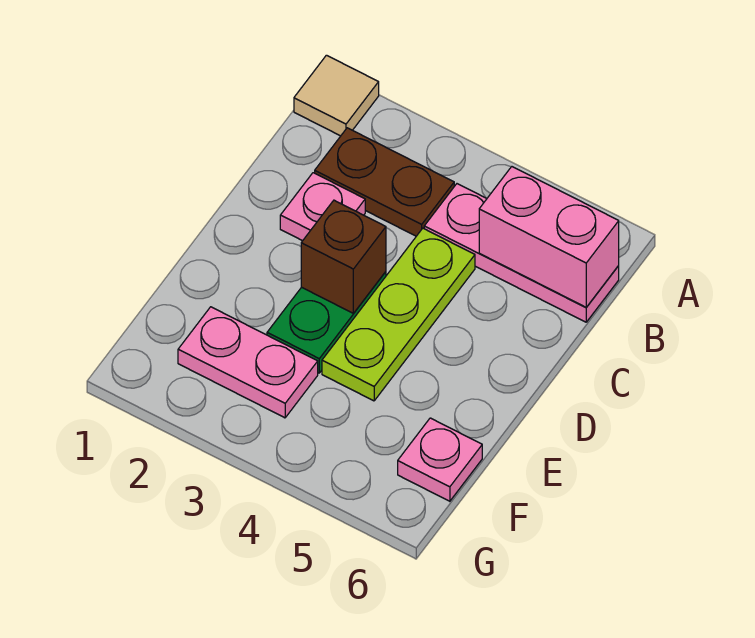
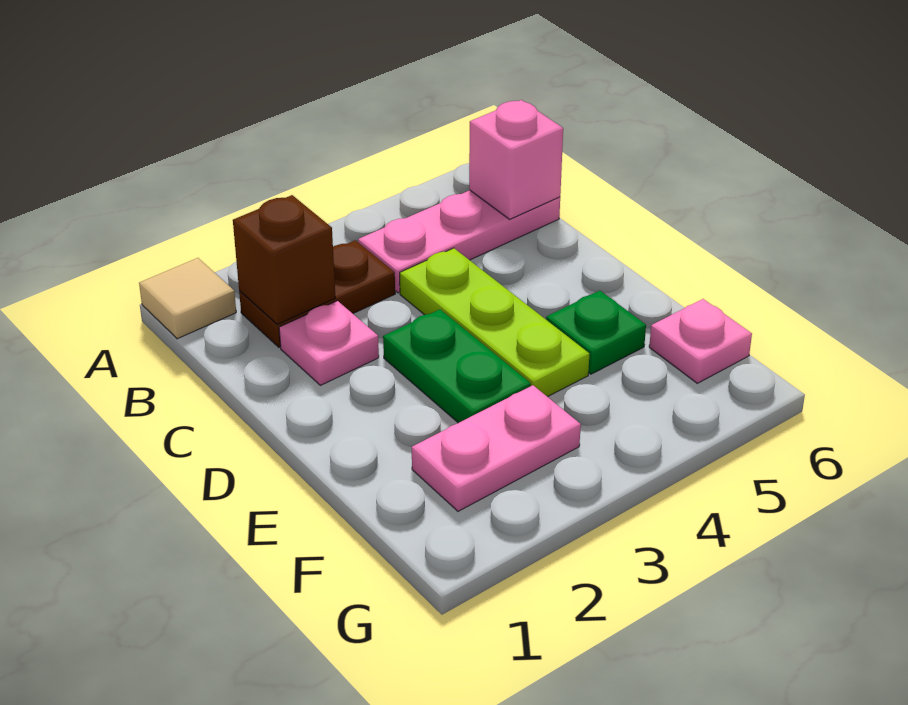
pink brick B5:B6 level 2 -> pink brick B6 level 2
brown brick D3 level 2 -> brown brick B2 level 2
none -> green plate E5 level 1

